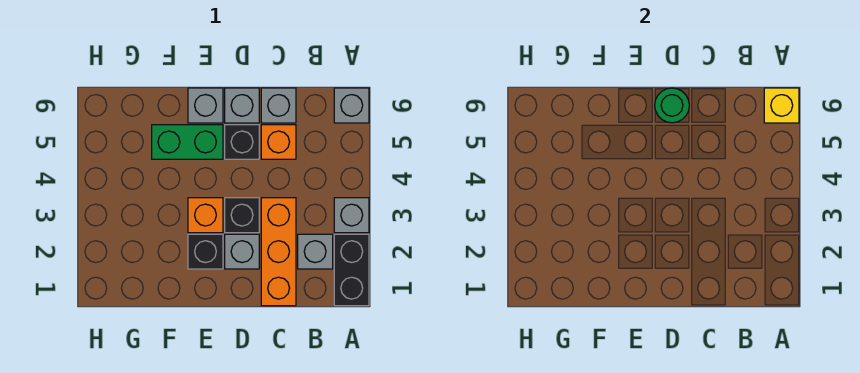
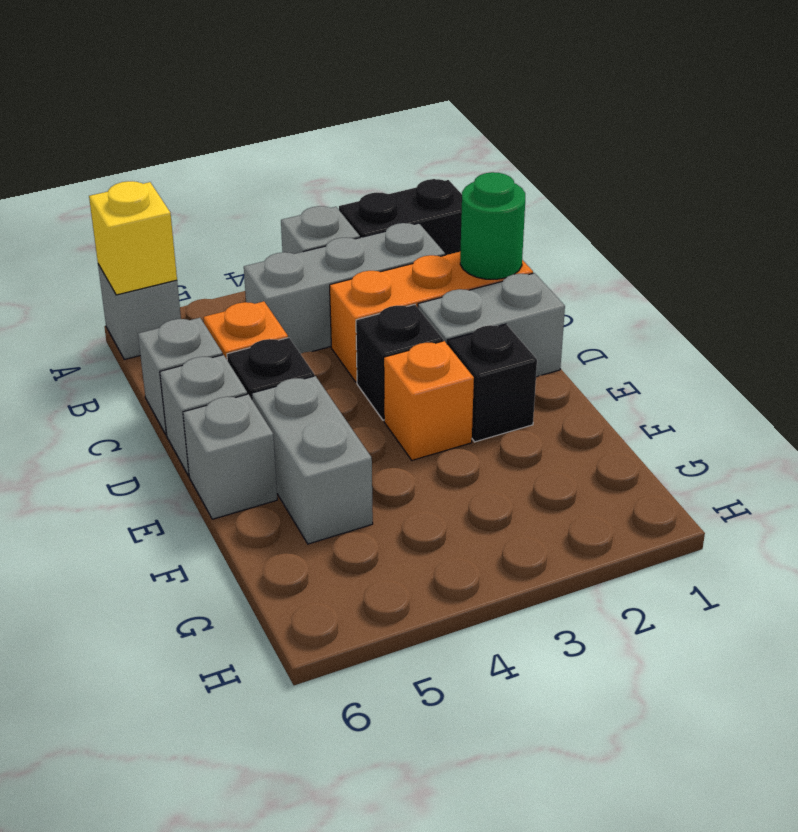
grey brick B2 level 1 -> grey brick B2:B4 level 1
grey brick D2 level 1 -> grey brick D1:D2 level 1
green round brick D6 level 2 -> green round brick C1 level 2
green brick E5:F5 level 1 -> grey brick E5:F5 level 1

